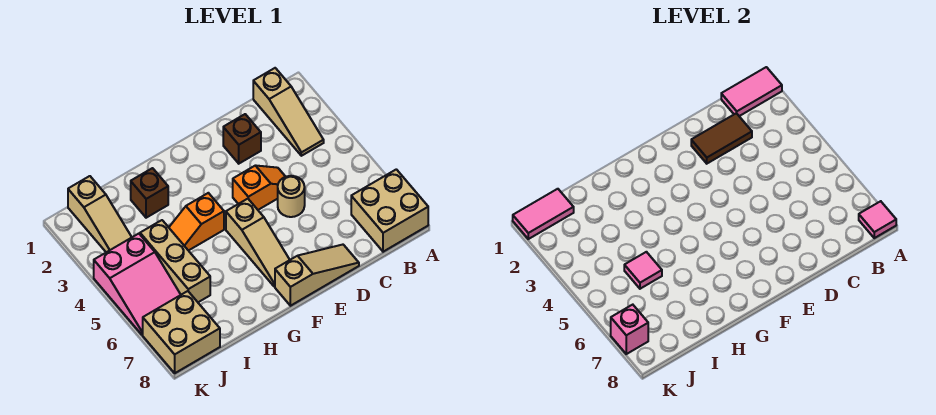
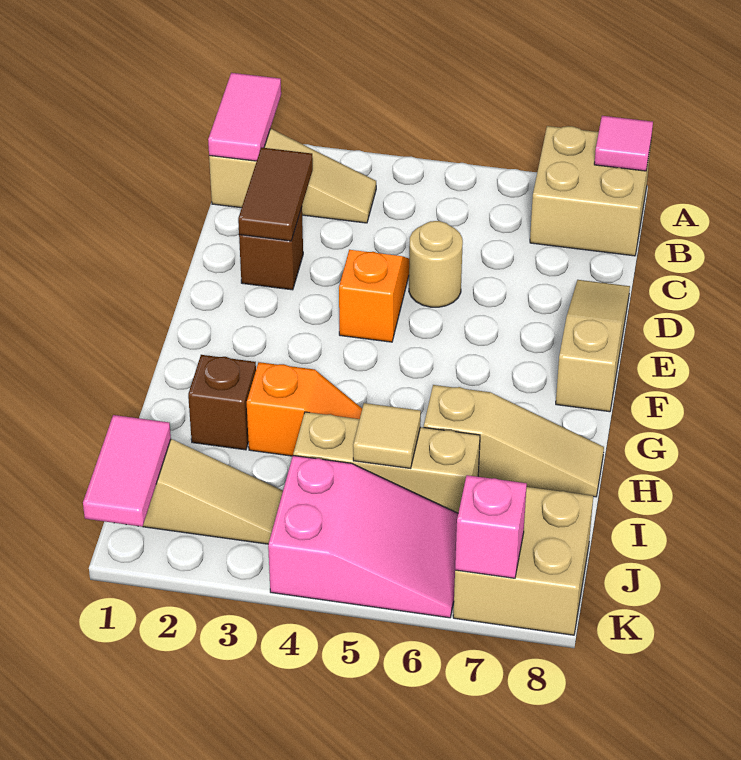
tan slope F5:F7 level 1 top 5 -> tan slope H6:H8 level 1 top 6
orange slope G4:H4 level 1 top G -> orange slope H3:H4 level 1 top 3
pink tile I5 level 2 -> tan tile I5 level 2

